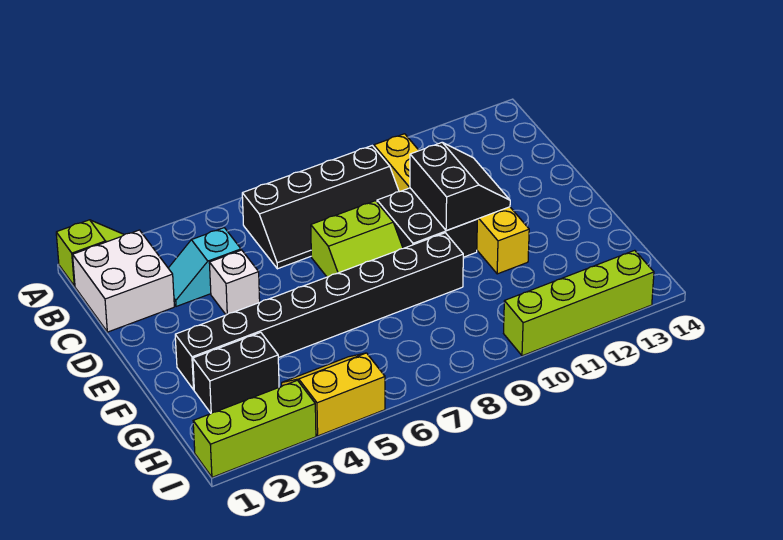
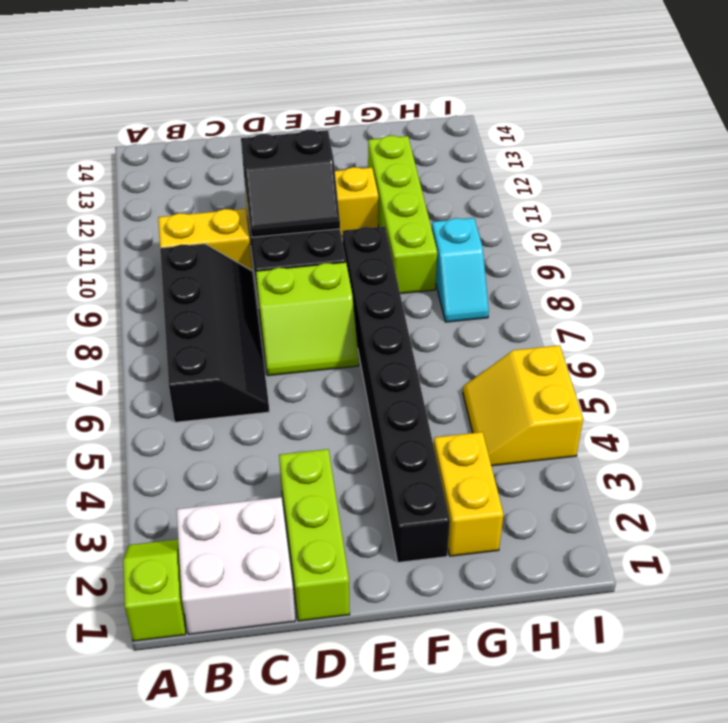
cyan slope C3:C4 level 1 top 4 -> cyan slope H8:H9 level 1 top 9
white brick D4 level 1 -> none
lime slope D7:E8 level 1 top D -> lime slope D7:E8 level 1 top 8
black slope D10:E11 level 2 top 10 -> black slope D10:E11 level 2 top 11
black brick G2:G3 level 1 -> yellow brick G2:G3 level 1
lime brick I1:I3 level 1 -> lime brick D1:D3 level 1
lime brick I10:I13 level 1 -> lime brick G9:G12 level 1

